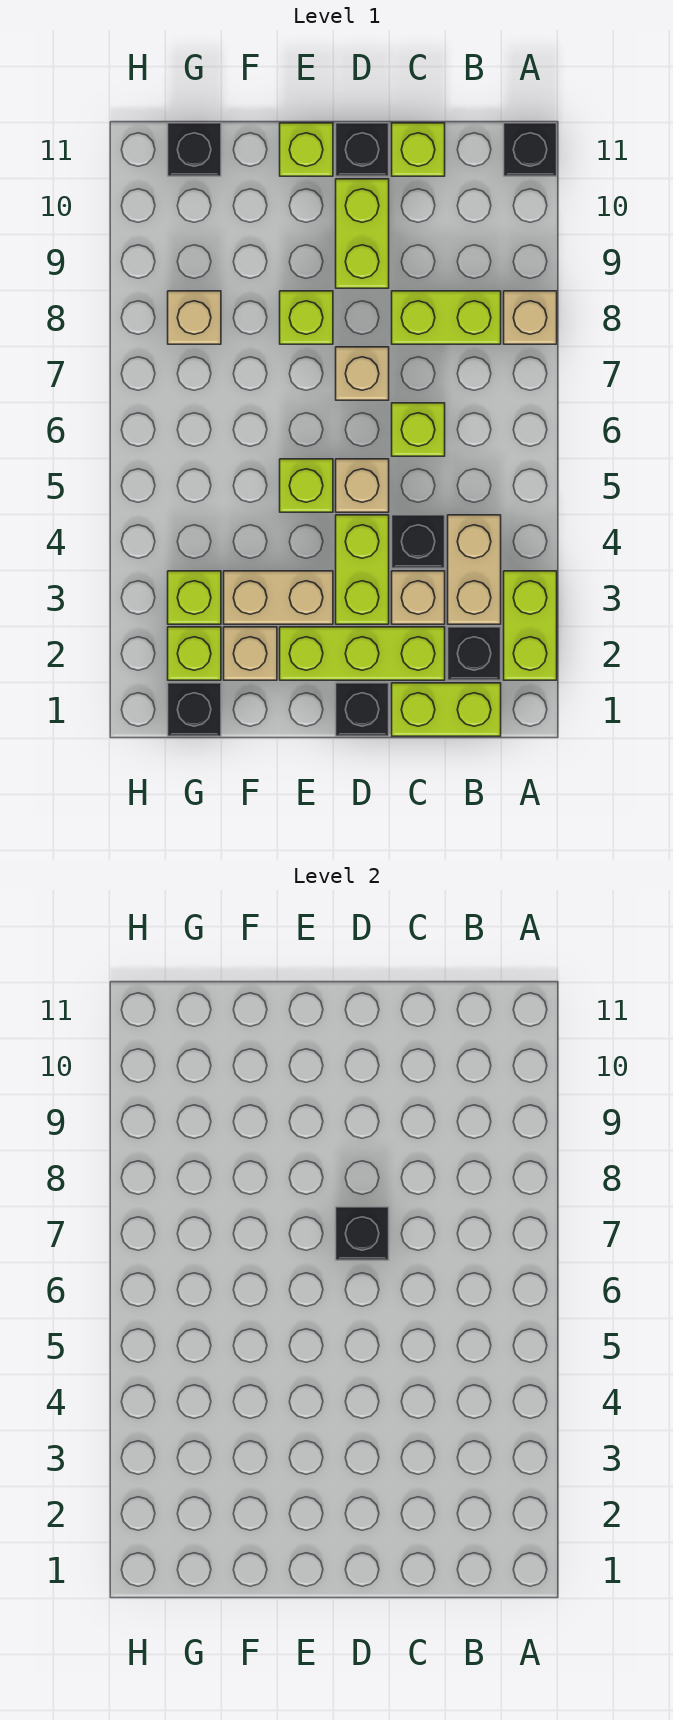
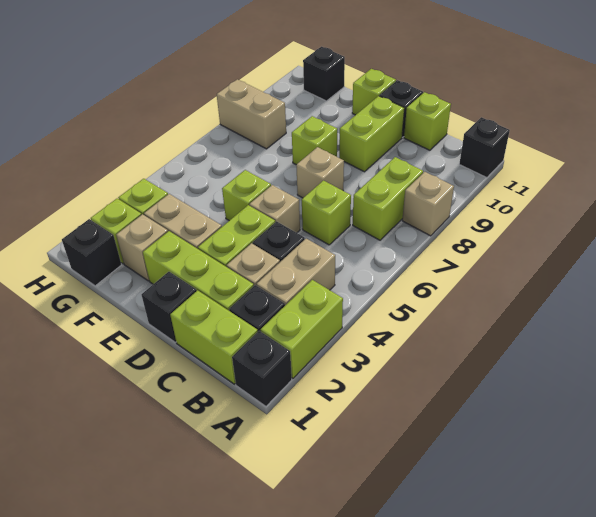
lime brick B8:C8 level 1 -> lime brick B7:B8 level 1
black brick D7 level 2 -> black brick A1 level 1
tan brick G8 level 1 -> tan brick G8:H8 level 1

